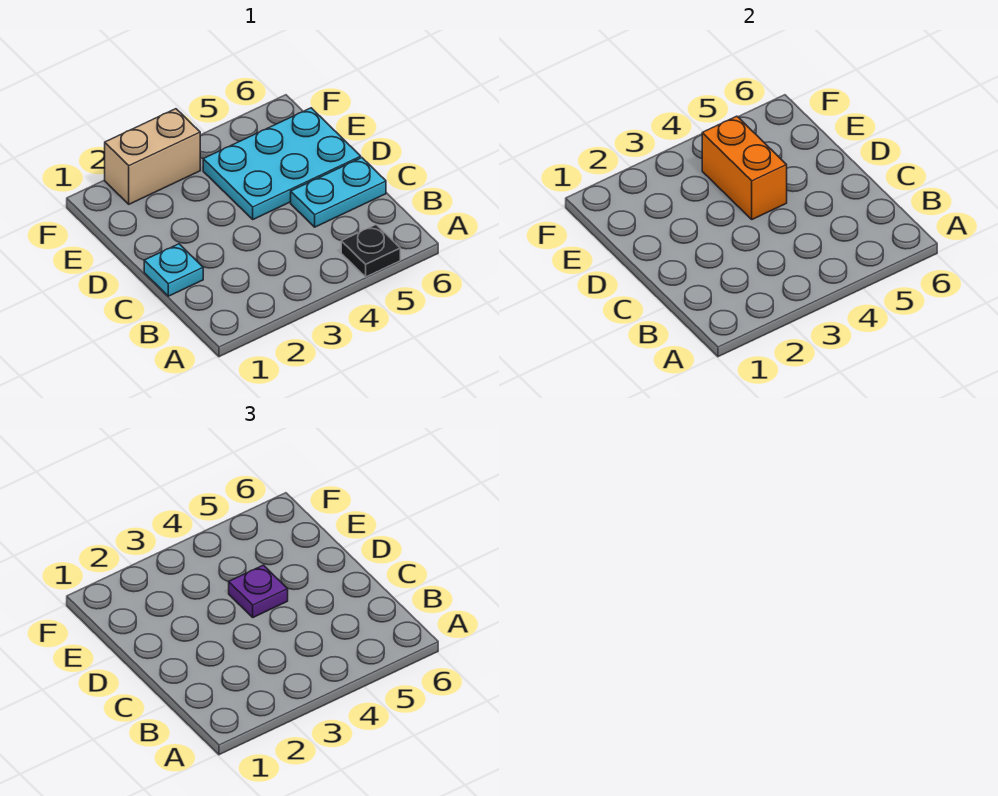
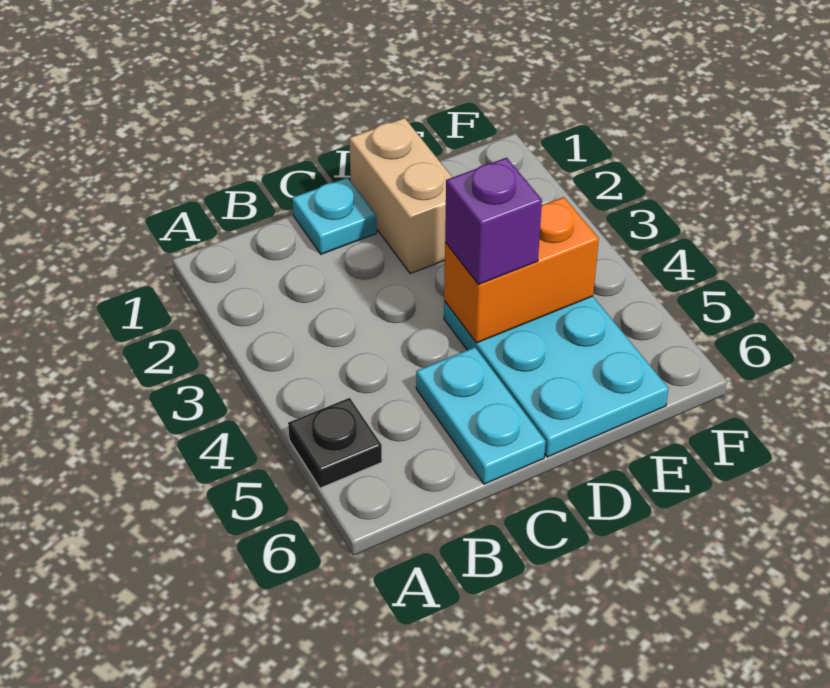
purple plate D4 level 3 -> purple brick D4 level 3
tan brick F2:F3 level 1 -> tan brick D1:D2 level 1

